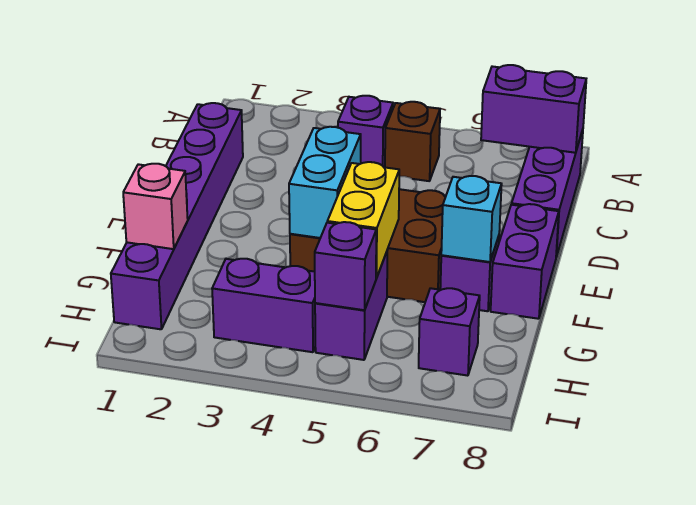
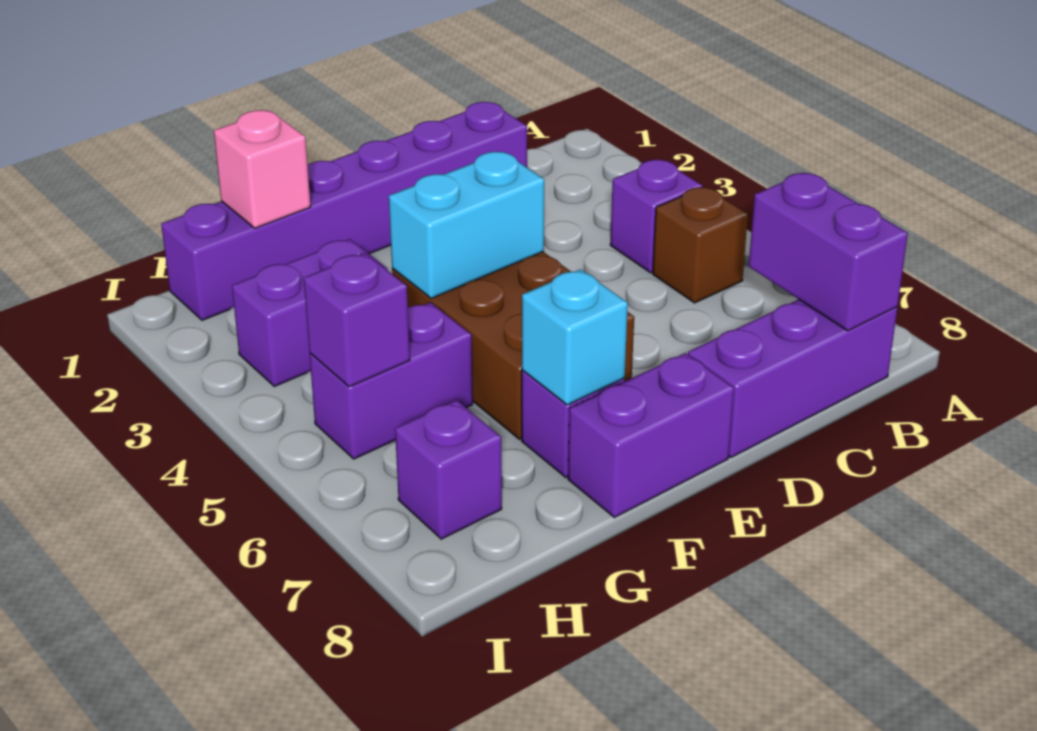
yellow brick F5:G5 level 2 -> none
purple brick H3:H4 level 1 -> purple brick G3:H3 level 1

